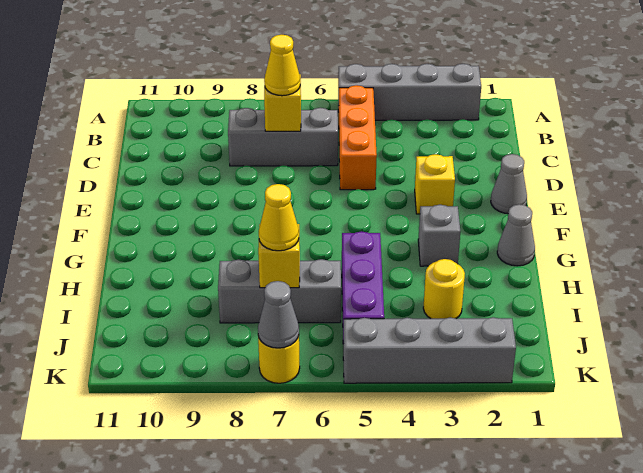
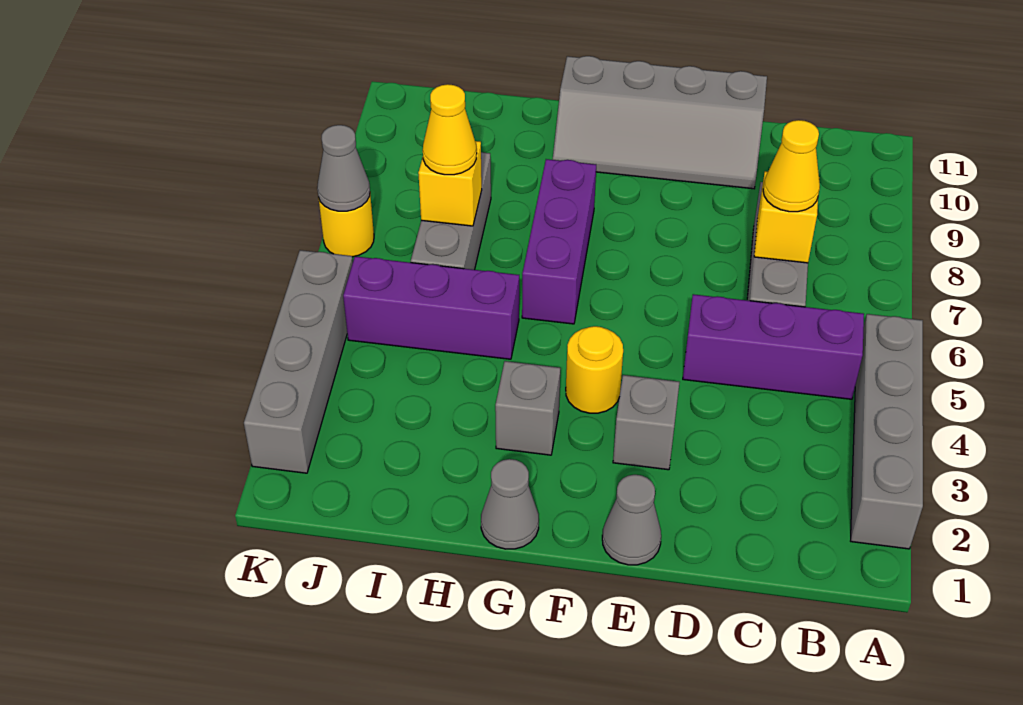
orange brick B5:D5 level 1 -> purple brick B5:D5 level 1
none -> grey slope D10:G11 level 1 top 11
yellow brick E3 level 1 -> grey brick E3 level 1
none -> purple brick G6:G8 level 1
yellow round brick I3 level 1 -> yellow round brick F4 level 1

